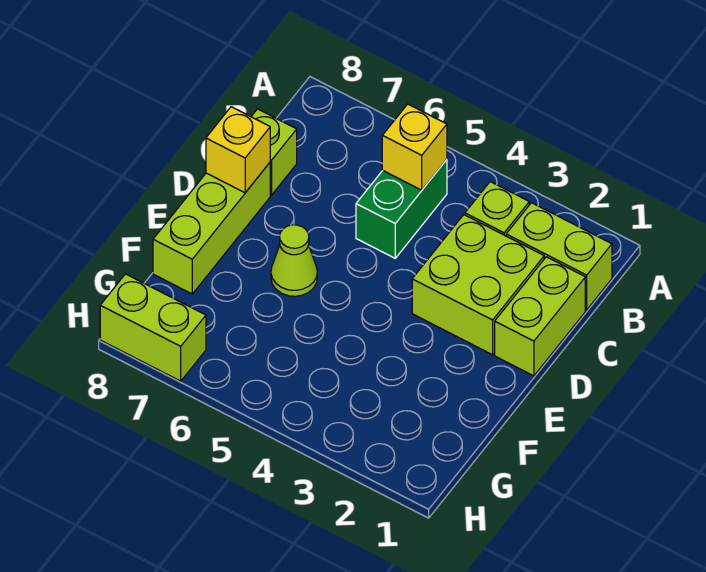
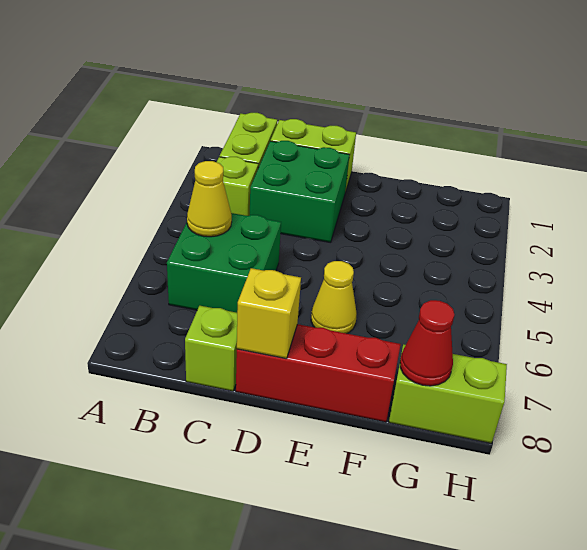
green brick B5:C5 level 1 -> green brick B5:C6 level 1
yellow brick B5 level 2 -> yellow cone B5 level 2
lime brick C2:D3 level 1 -> green brick C2:D3 level 1
lime brick D8:F8 level 1 -> red brick D8:F8 level 1
lime cone E6 level 1 -> yellow cone E6 level 1
none -> red cone G8 level 2
lime brick H7:H8 level 1 -> lime brick G8:H8 level 1

